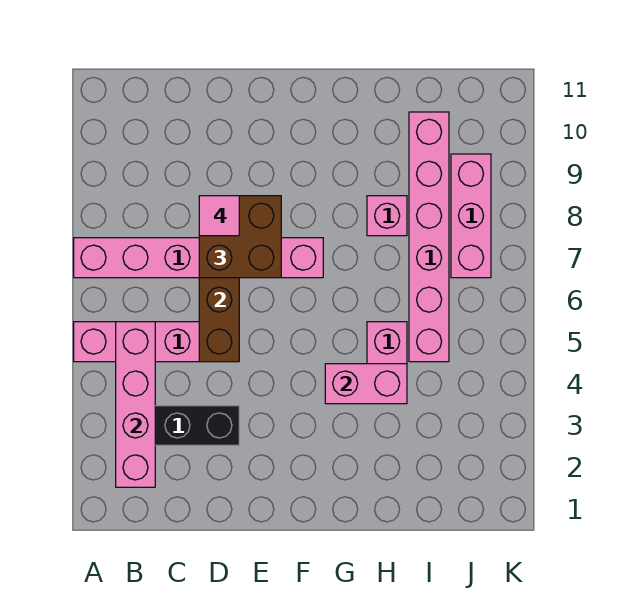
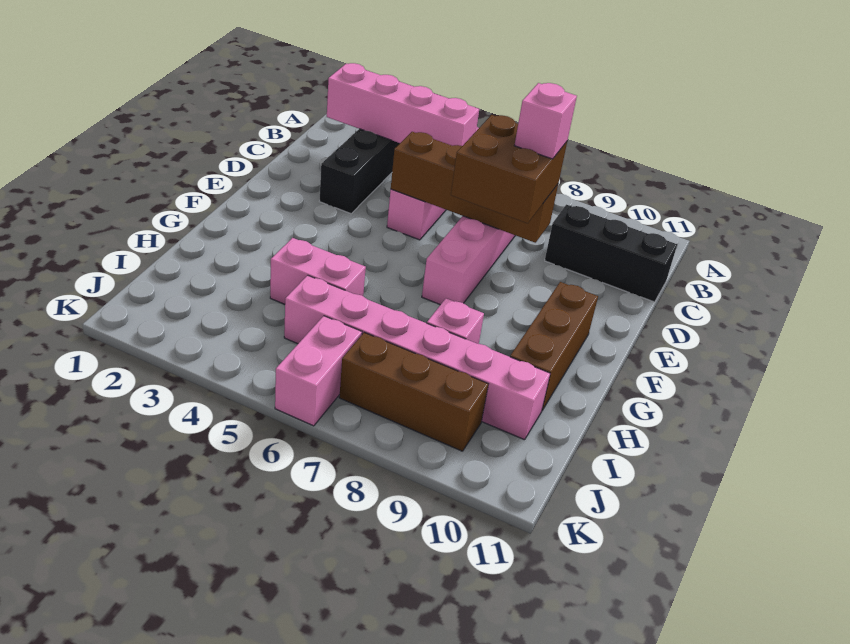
none -> black brick C9:C11 level 1
pink tile D8 level 4 -> pink brick D8 level 4
none -> brown brick F10:H10 level 1
pink brick G4:H4 level 2 -> pink brick J6:K6 level 1
pink brick J7:J9 level 1 -> brown brick J7:J9 level 1

